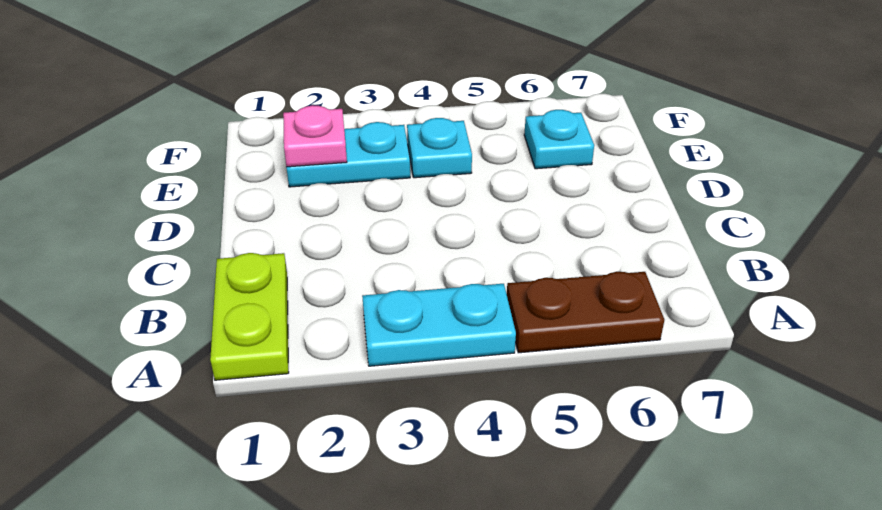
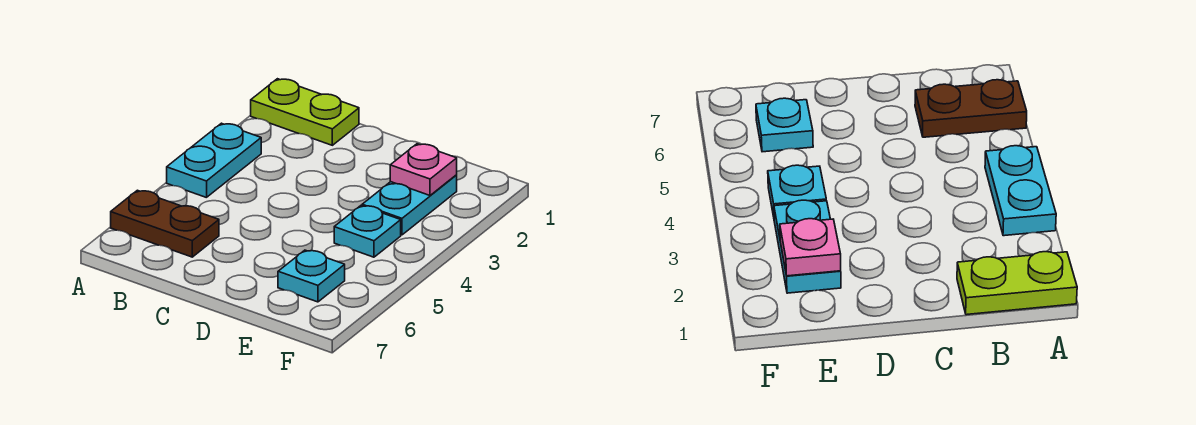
brown plate A5:A6 level 1 -> brown plate A6:B6 level 1

